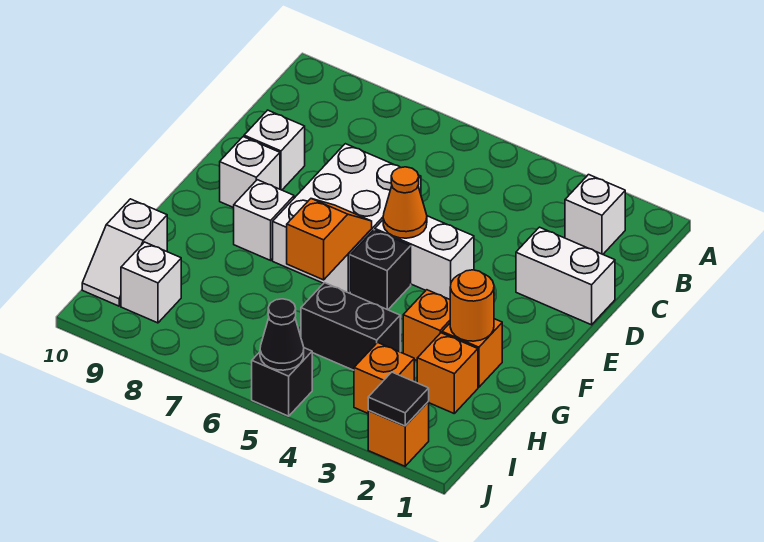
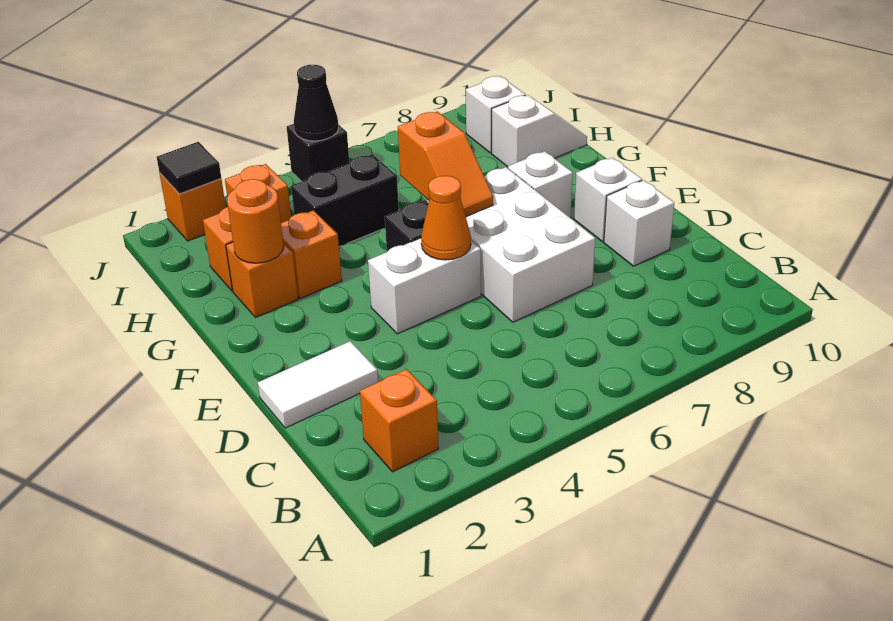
white brick B2 level 1 -> orange brick B2 level 1
white brick D1:D2 level 1 -> white tile D1:D2 level 1
white slope H10:I10 level 1 top H -> white slope H9:H10 level 1 top 9

